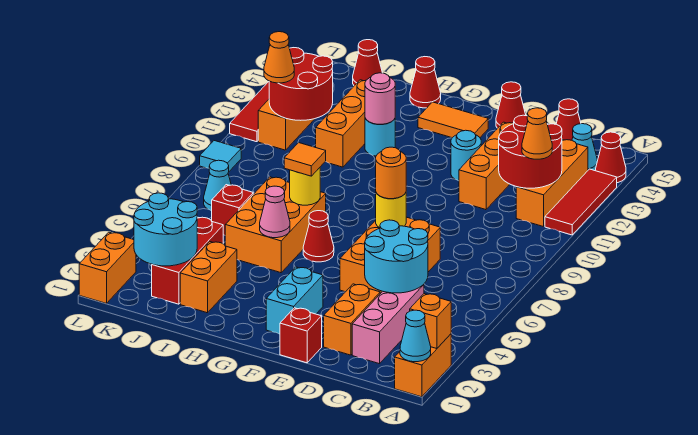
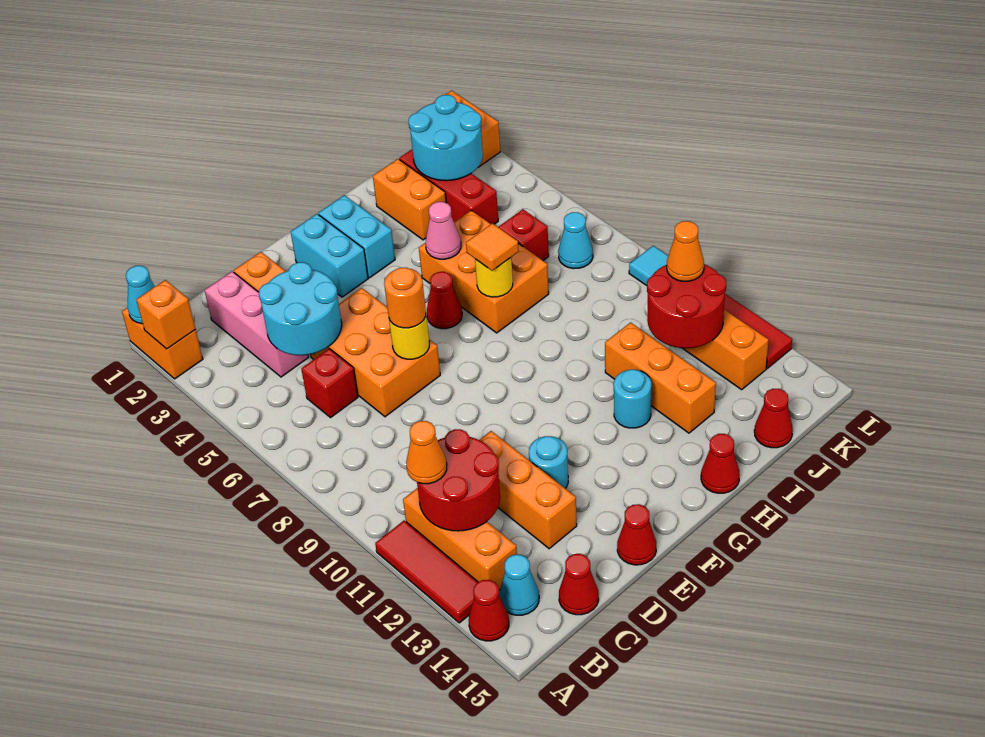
red brick E1 level 1 -> red brick C6 level 1
orange tile F14:G14 level 1 -> none
none -> cyan brick G2:G3 level 1
pink round brick H12 level 2 -> none

